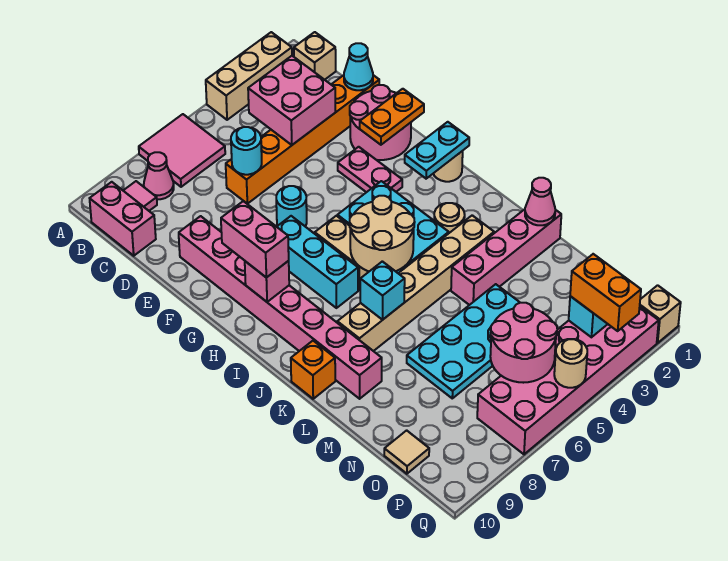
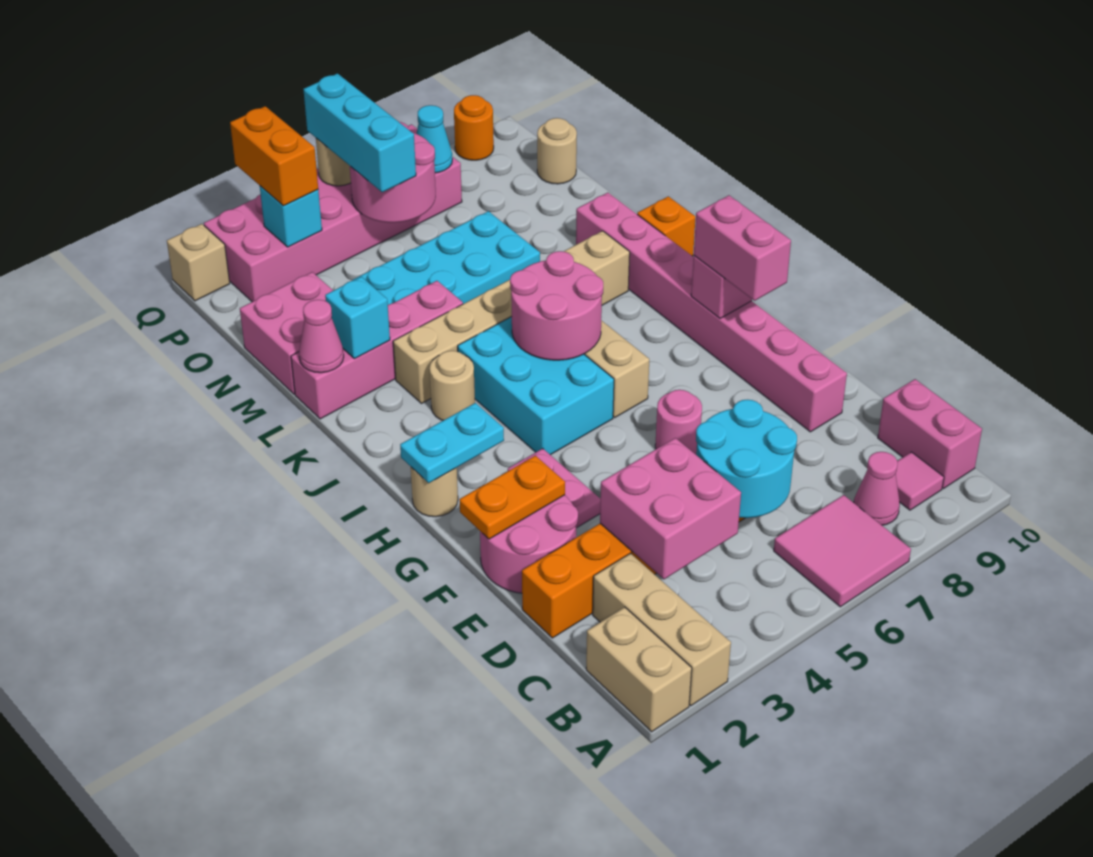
tan brick A2:A4 level 1 -> tan brick A2:C2 level 1
tan brick B1 level 1 -> tan brick A1:B1 level 1
cyan cone D1 level 2 -> cyan cone P7 level 2
cyan round brick D6 level 2 -> cyan round brick C5:D6 level 2
cyan round brick F6 level 1 -> pink round brick F6 level 1
cyan brick G7:I7 level 1 -> cyan brick O5:Q5 level 3
tan round brick I5:J6 level 2 -> pink round brick I5:J6 level 2
cyan brick K7 level 2 -> cyan brick L2 level 2
none -> pink brick M1:N2 level 1
tan tile O10 level 1 -> tan round brick O10 level 1
none -> orange round brick Q9 level 1

